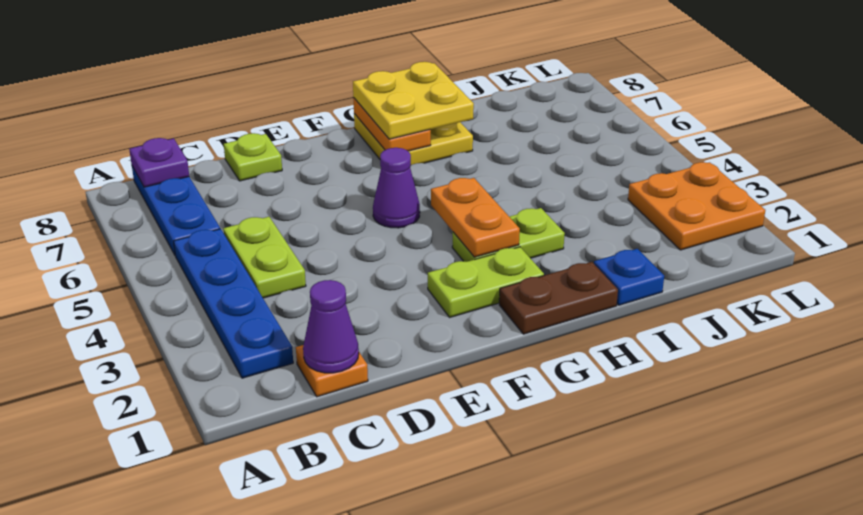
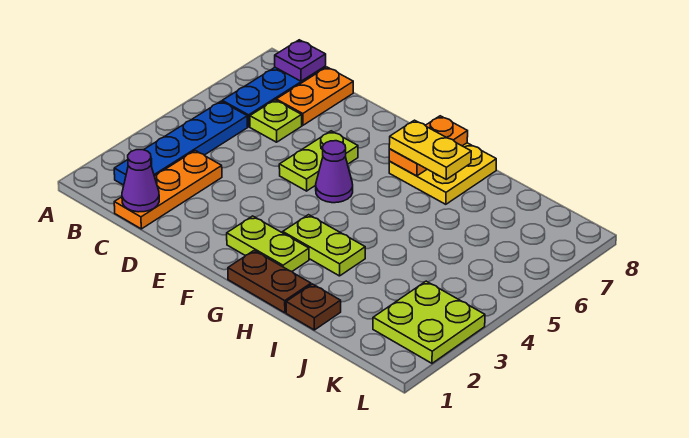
orange plate C1 level 1 -> orange plate C1:C3 level 1
lime plate C4:C5 level 1 -> lime plate E5:E6 level 1
lime plate D8 level 1 -> lime plate C6 level 1
orange plate G3:G4 level 2 -> orange plate C7:C8 level 1
yellow plate G7:H8 level 3 -> yellow plate G7:H7 level 3
blue plate I1 level 1 -> brown plate I1 level 1
orange plate K2:L3 level 1 -> lime plate K2:L3 level 1

